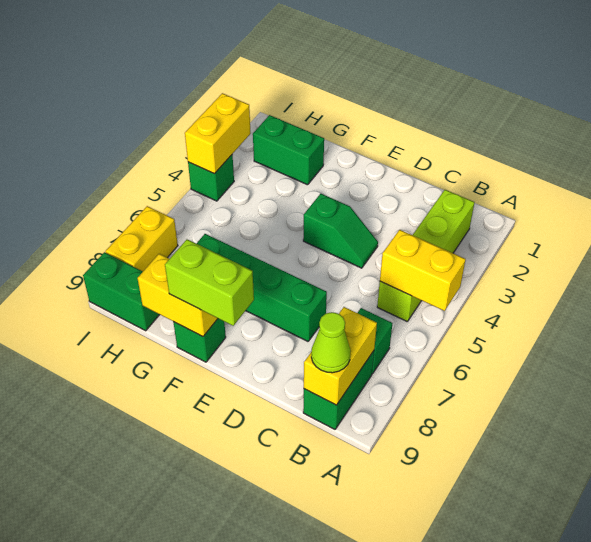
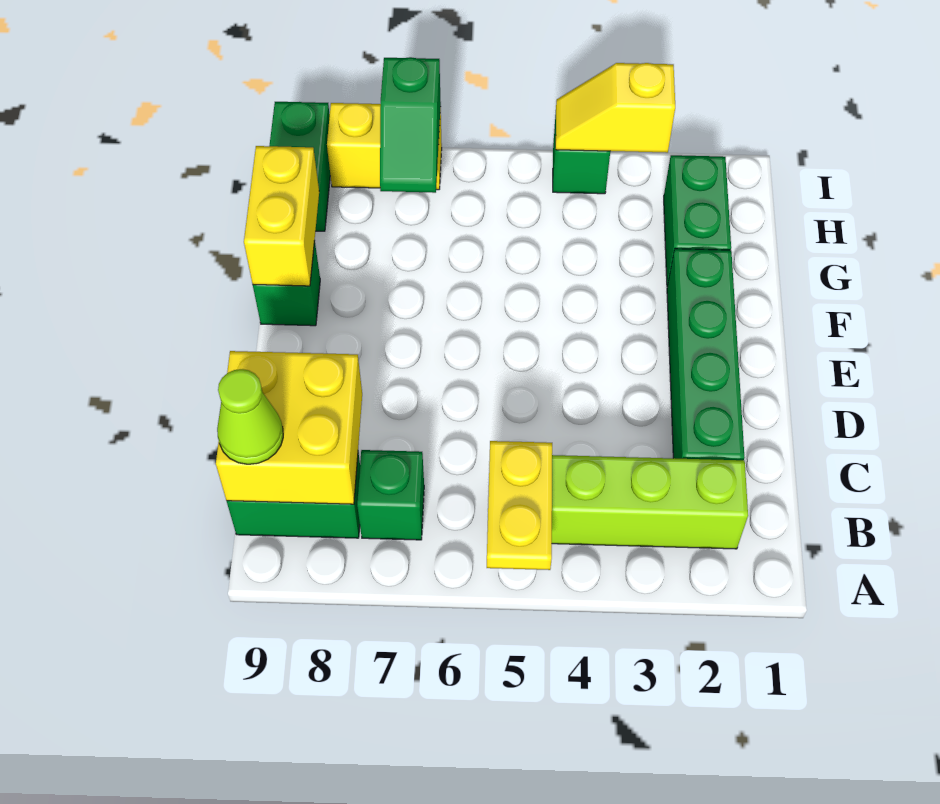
yellow brick A5:B5 level 2 -> yellow plate A5:B5 level 2
yellow brick B8:B9 level 2 -> yellow brick B8:C9 level 2
green slope D4:E4 level 1 top E -> green slope H7:I7 level 2 top I
green brick D7:G7 level 1 -> green brick C2:F2 level 1
lime brick E9:F9 level 3 -> none
yellow brick I3:I4 level 2 -> yellow slope I3:I4 level 2 top 3

